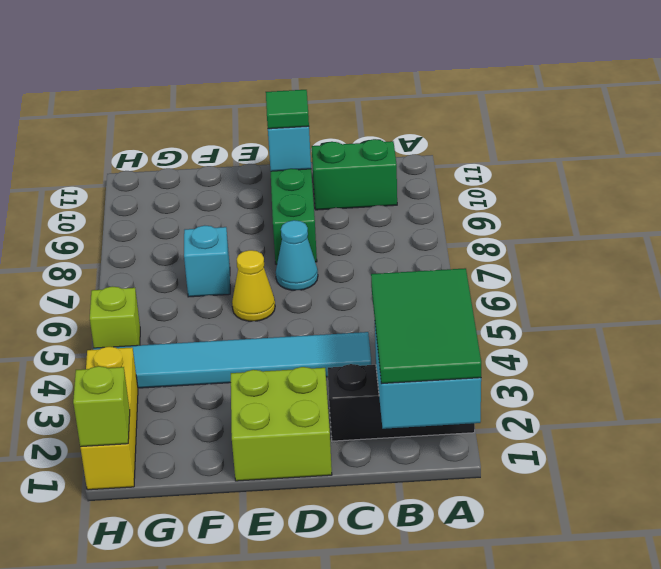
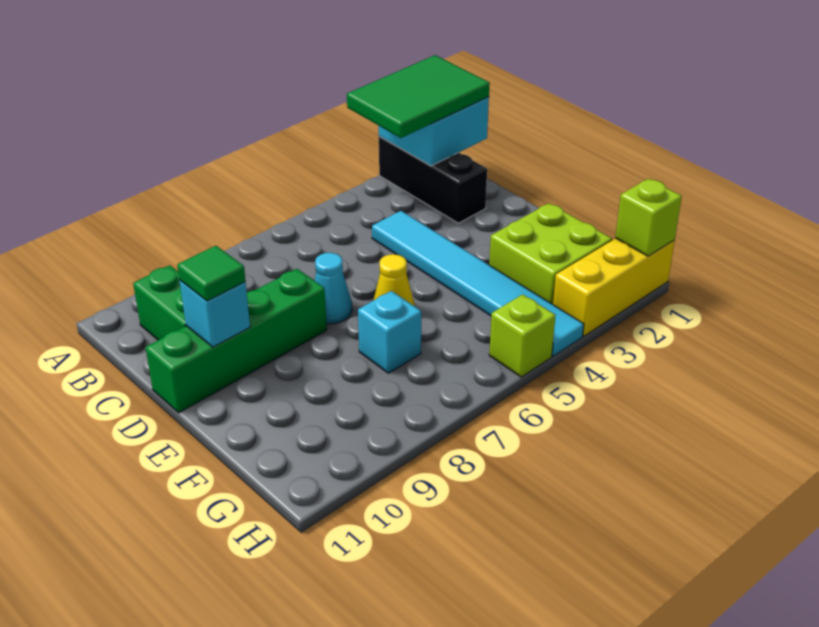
lime brick D1:E2 level 1 -> lime brick F2:G3 level 1

